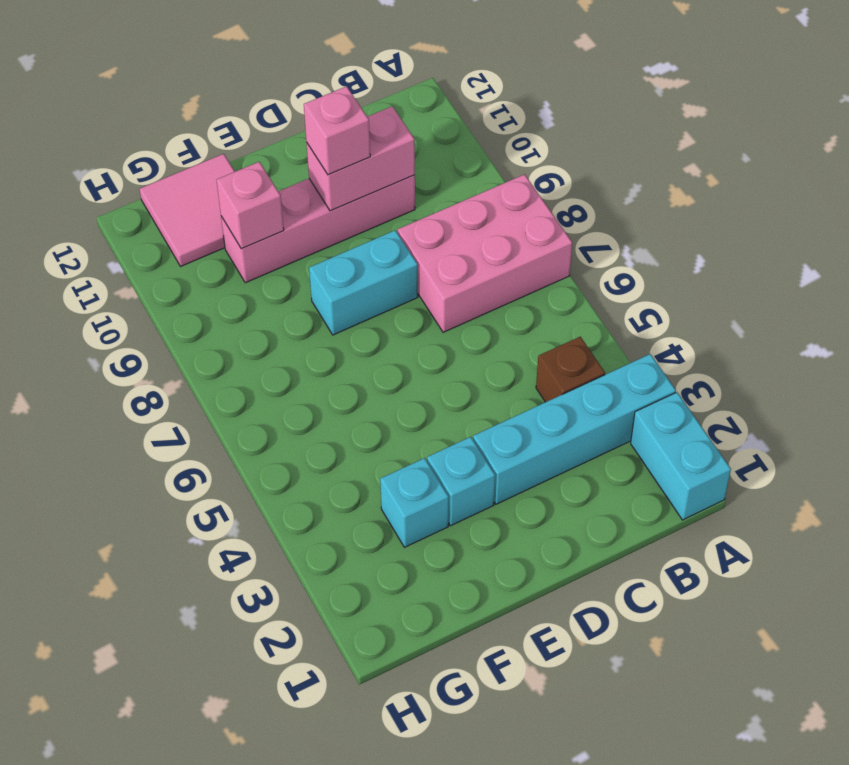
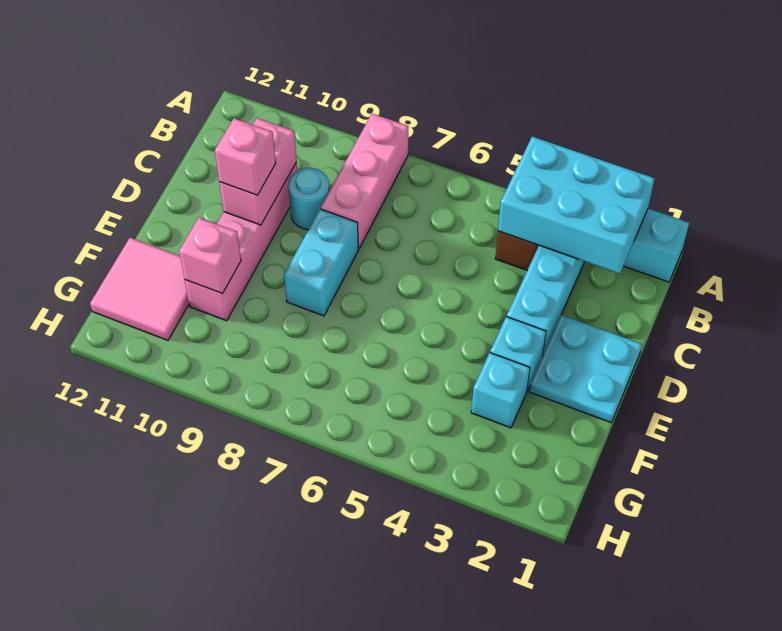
none -> cyan brick A2:B4 level 2
pink brick A7:C8 level 1 -> pink brick A8:C8 level 1
none -> cyan round brick C9 level 1
none -> cyan plate D1:E2 level 1

